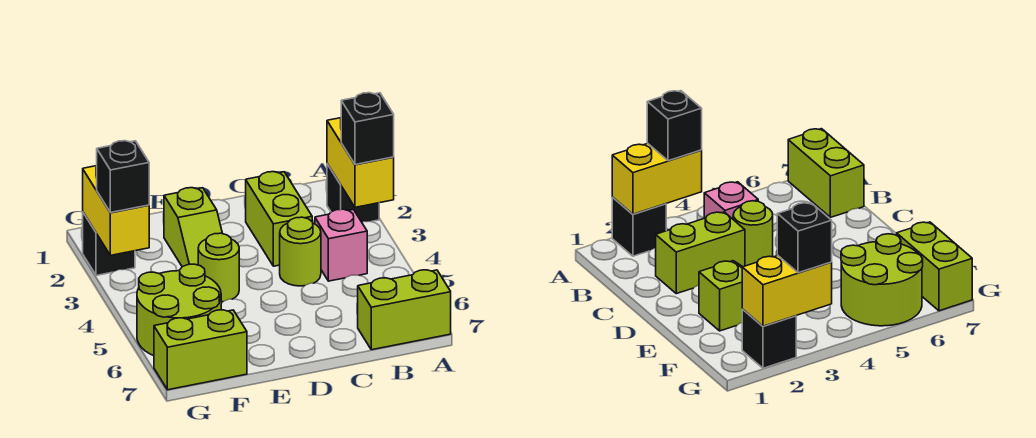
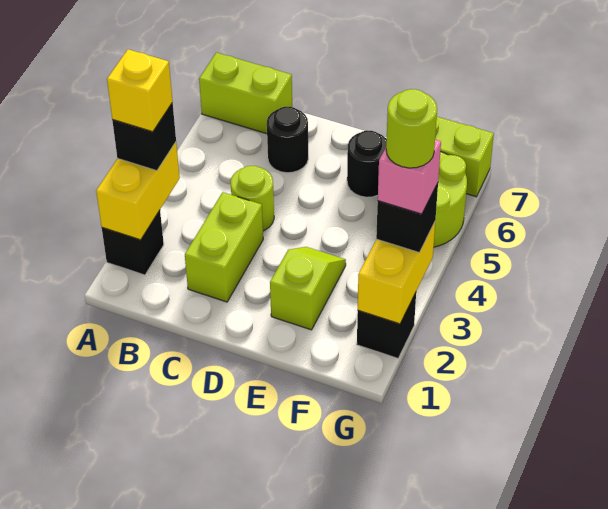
none -> yellow brick A3 level 4
pink brick B4 level 1 -> pink brick G3 level 4
none -> black round brick C6 level 1
lime round brick E4 level 1 -> lime round brick G3 level 5
none -> black round brick E6 level 1

